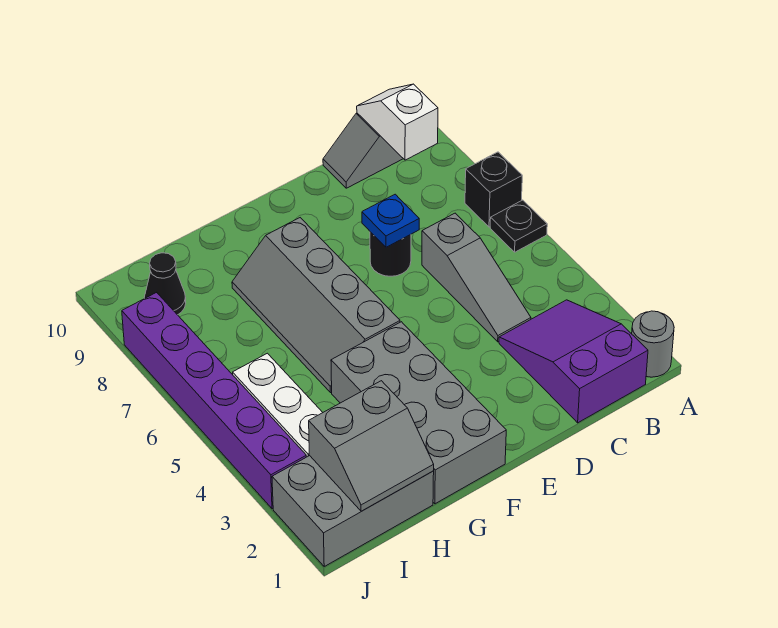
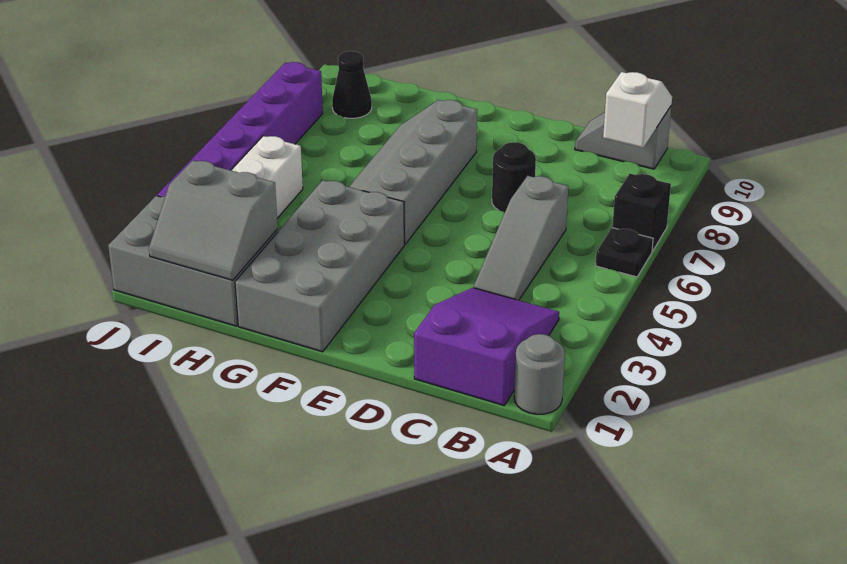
blue plate D7 level 2 -> none

